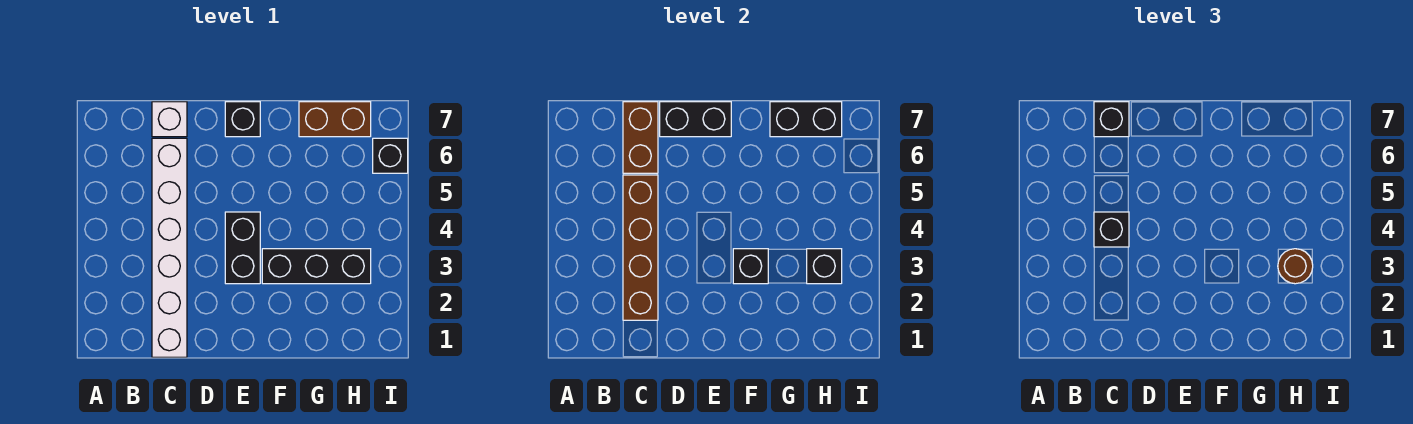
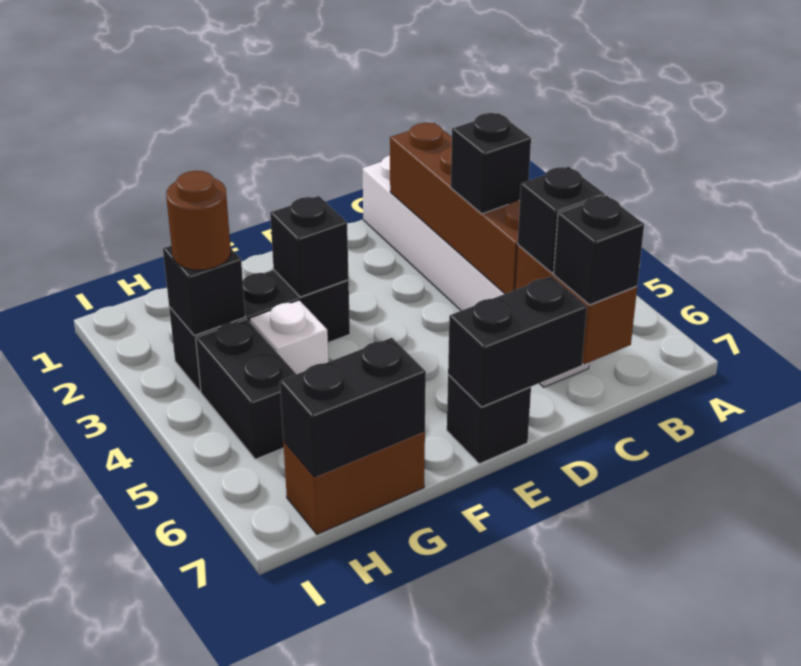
white brick C7 level 1 -> white brick G4 level 1
black brick E3:E4 level 1 -> black brick H4:H5 level 1
black brick I6 level 1 -> black brick C6 level 3

